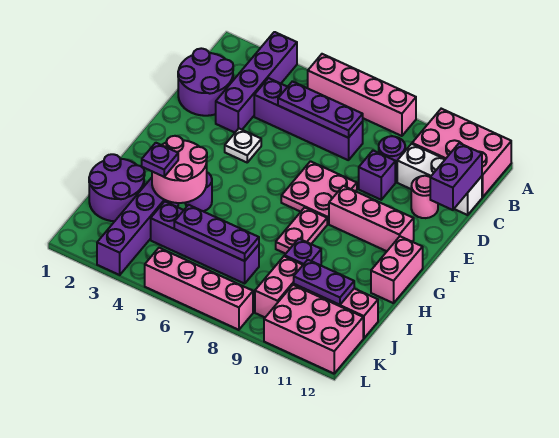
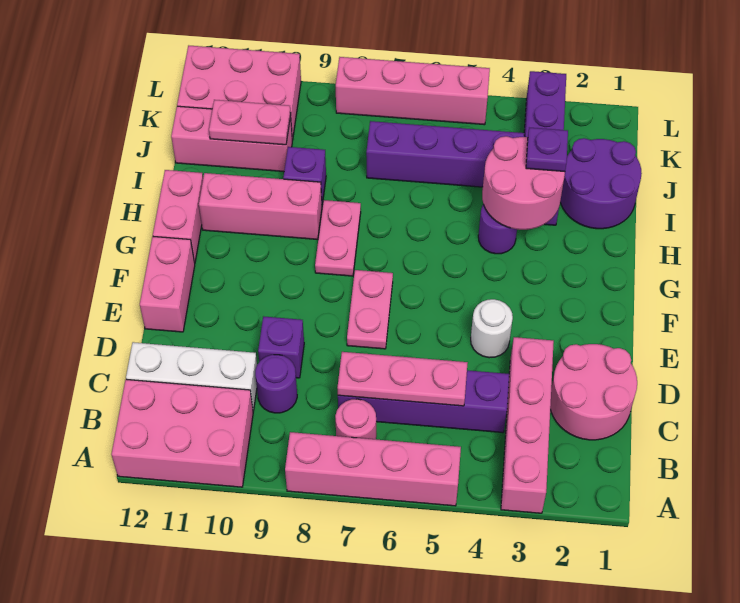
purple brick A3:D3 level 1 -> pink brick A3:D3 level 1
purple round brick C1:D2 level 1 -> pink round brick C1:D2 level 1
purple plate C5:C7 level 2 -> pink plate C5:C7 level 2
purple brick C12:D12 level 2 -> none
pink round brick D11 level 1 -> pink round brick B7 level 1
white plate E4 level 1 -> white round brick E4 level 1
pink plate E7:F8 level 1 -> pink plate E7:F7 level 1
pink brick F9:F11 level 1 -> pink brick H9:H11 level 1
purple plate J5:J7 level 2 -> none
pink brick J9:K9 level 1 -> pink brick E12:F12 level 1
purple plate J10:J11 level 2 -> pink plate J10:J11 level 2

